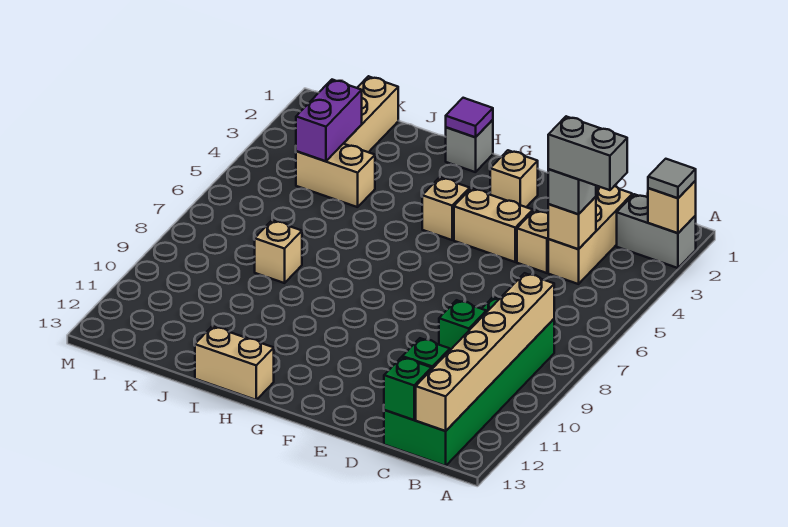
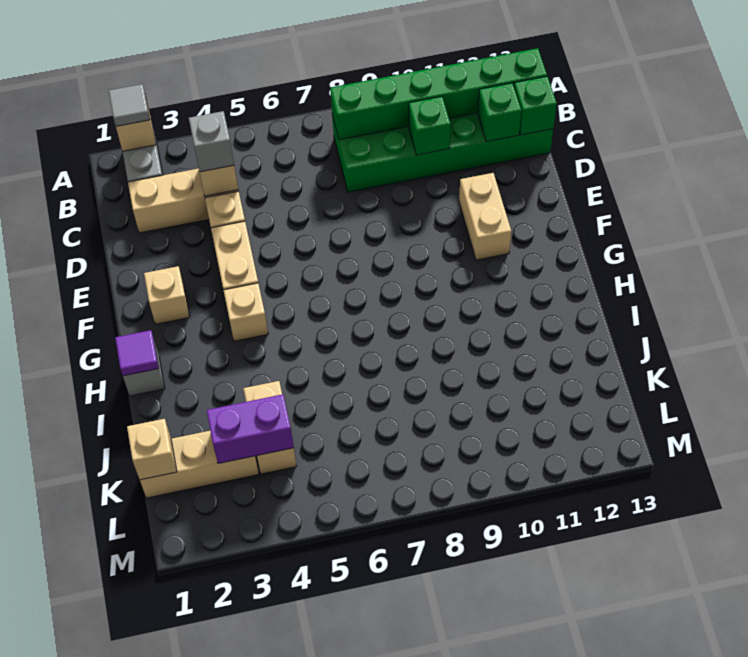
grey brick B4:C4 level 4 -> none
tan brick B8:B13 level 2 -> green brick B8:B13 level 2
tan brick H13:I13 level 1 -> tan brick E11:F11 level 1
tan brick J8 level 1 -> tan brick K1 level 2

